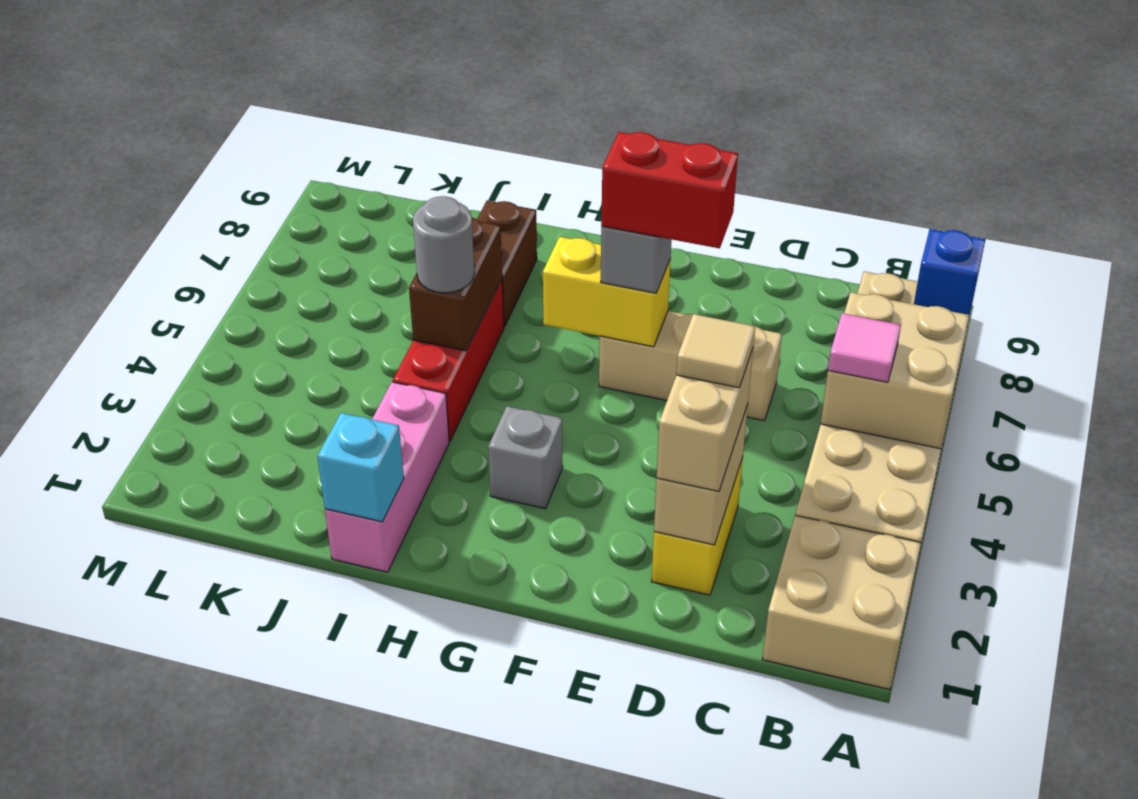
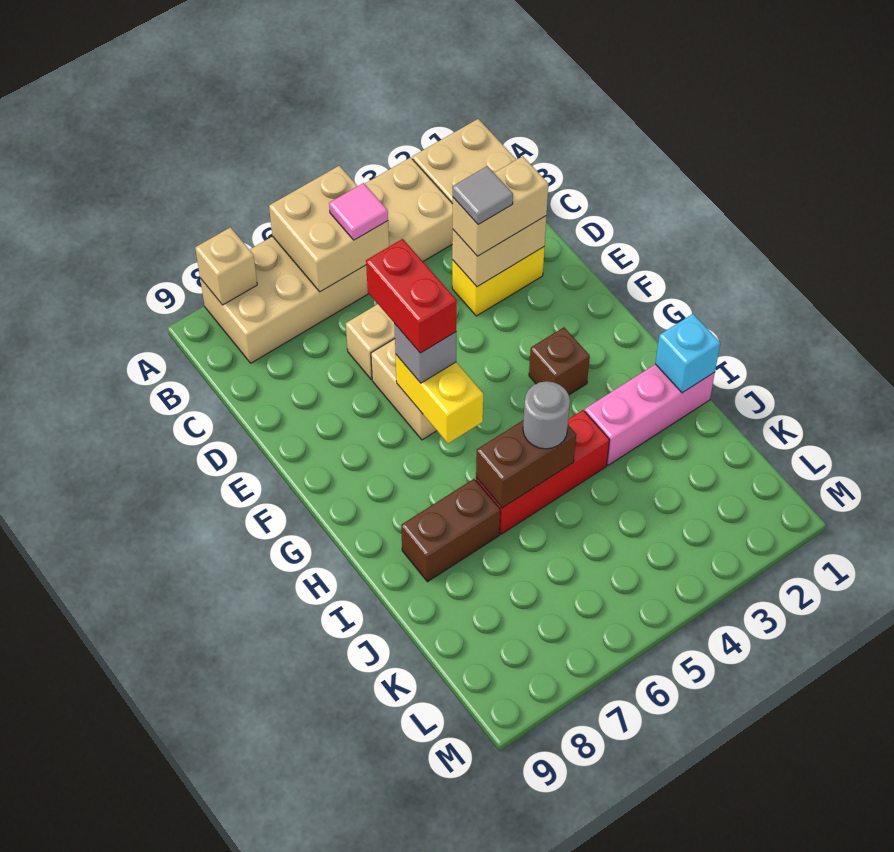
blue brick A8 level 2 -> tan brick A8 level 2
tan tile D3 level 4 -> grey tile D3 level 4
grey brick G3 level 1 -> brown brick G3 level 1

